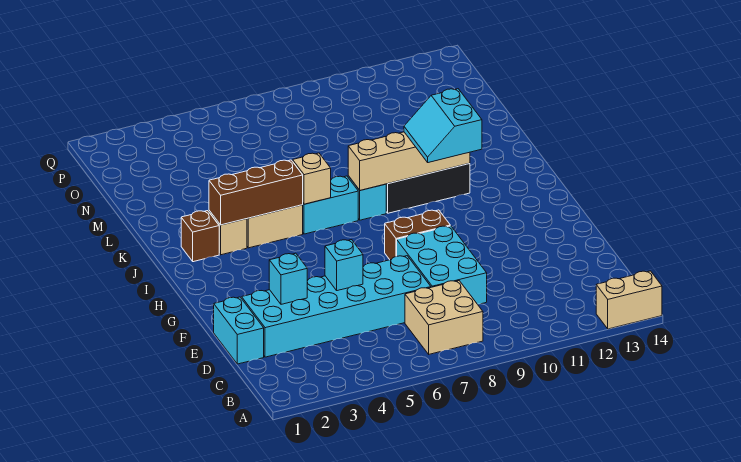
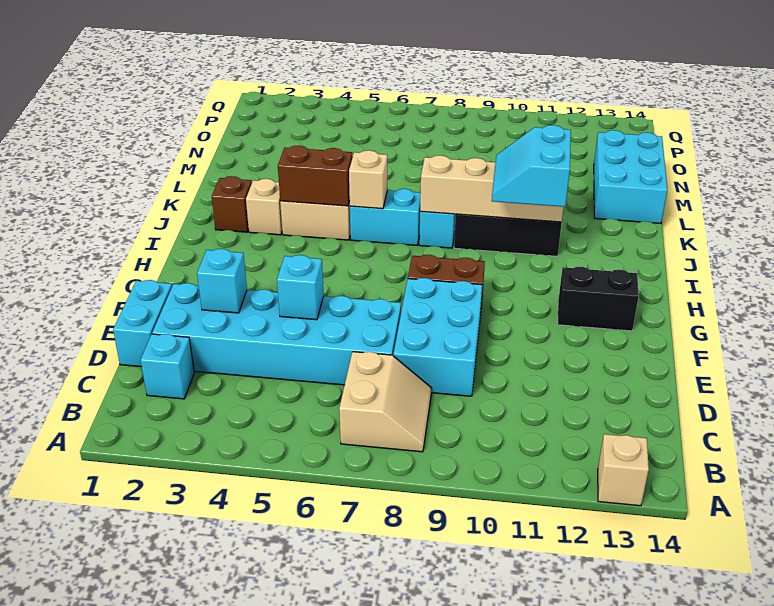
tan brick A13:A14 level 1 -> tan brick A13 level 1
tan brick B7:C8 level 1 -> tan slope B7:C8 level 1 top 7
none -> cyan brick C2 level 1
none -> black brick G12:G13 level 1
brown brick J3:J5 level 2 -> brown brick J4:J5 level 2
none -> cyan brick L13:N14 level 1

